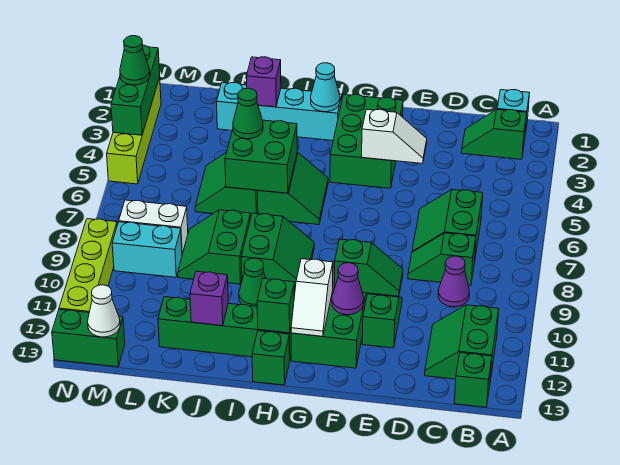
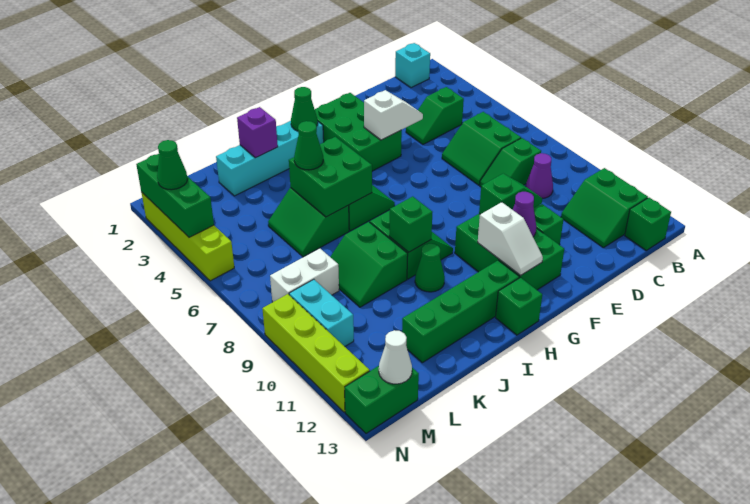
green slope B2:C2 level 1 top B -> green slope C4:D4 level 1 top C
cyan cone H2 level 2 -> green cone H2 level 2
green brick H12 level 2 -> green brick I9 level 2
purple brick J12 level 2 -> none
cyan brick L9:M9 level 1 -> cyan brick M9:M10 level 1

